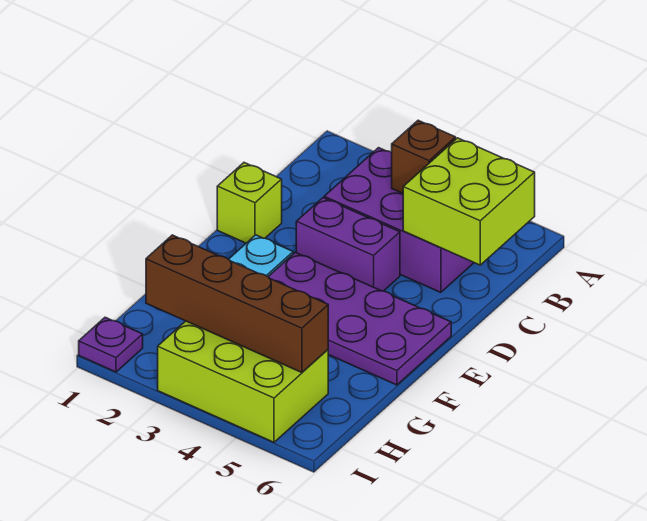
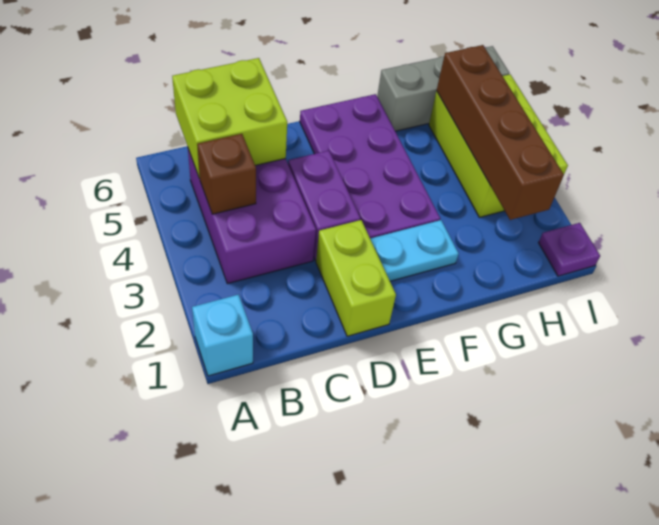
none -> cyan brick A1 level 1
lime brick D1 level 1 -> lime brick D1:D2 level 1
none -> grey brick G6:I6 level 1

